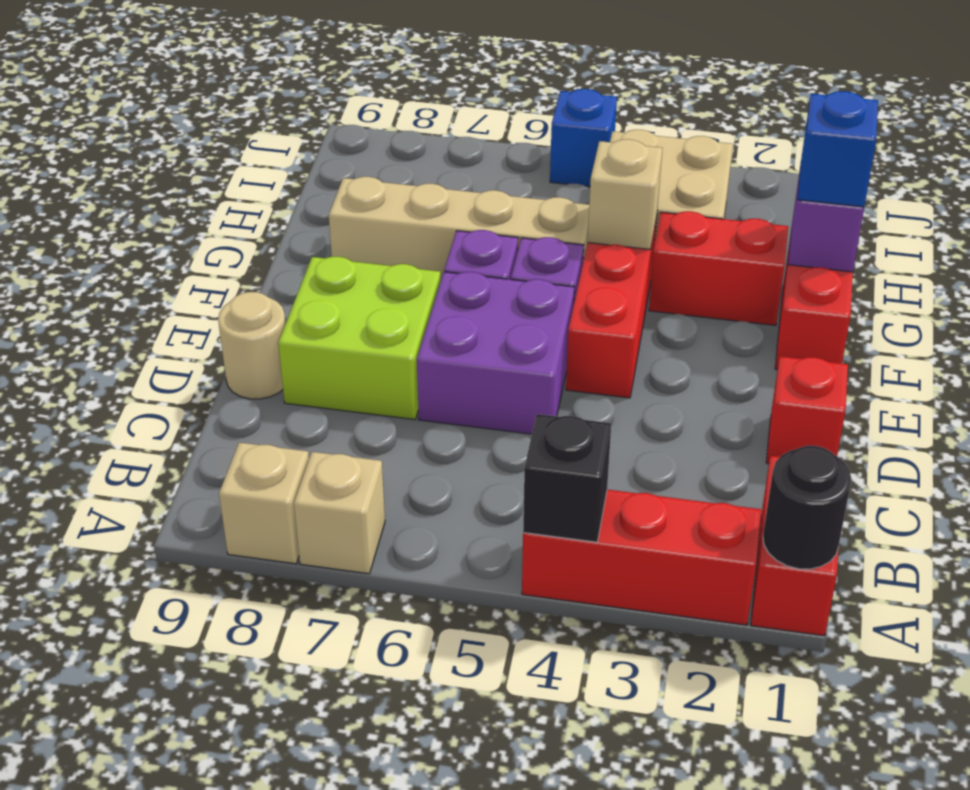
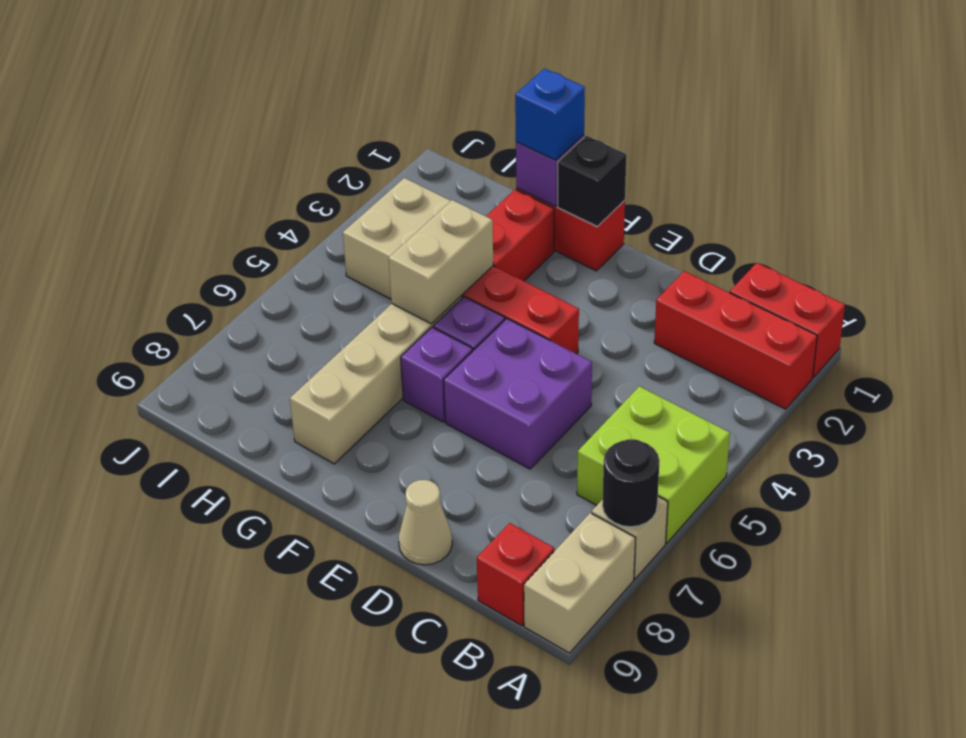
black round brick A1 level 2 -> black round brick A7 level 2
red brick A2:A4 level 1 -> red brick A2:C2 level 1
black brick A4 level 2 -> black brick F1 level 2
tan brick A8 level 1 -> tan brick A8:A9 level 1
red brick D1 level 1 -> red brick B9 level 1
lime brick D7:E8 level 1 -> lime brick A5:B6 level 1
tan round brick D9 level 1 -> tan cone D9 level 1
tan brick G4 level 2 -> tan brick G4:G5 level 2
blue brick J5 level 1 -> none

